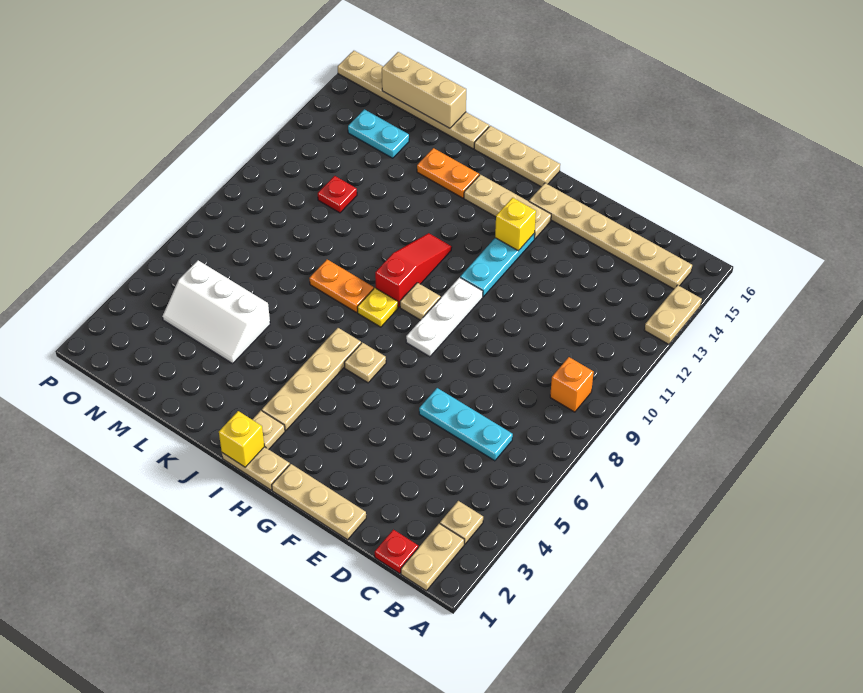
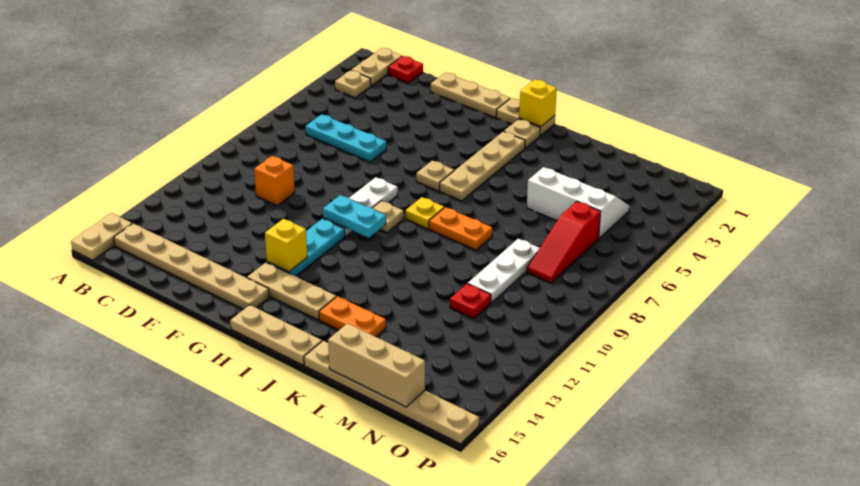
tan plate A13:A14 level 1 -> tan plate A15:A16 level 1
orange brick B9 level 1 -> orange brick D10 level 1
red slope I9:I11 level 1 top 9 -> red slope N6:N8 level 1 top 6
none -> white plate M8:M10 level 1
cyan plate M14:N14 level 1 -> cyan plate G10:H10 level 2

